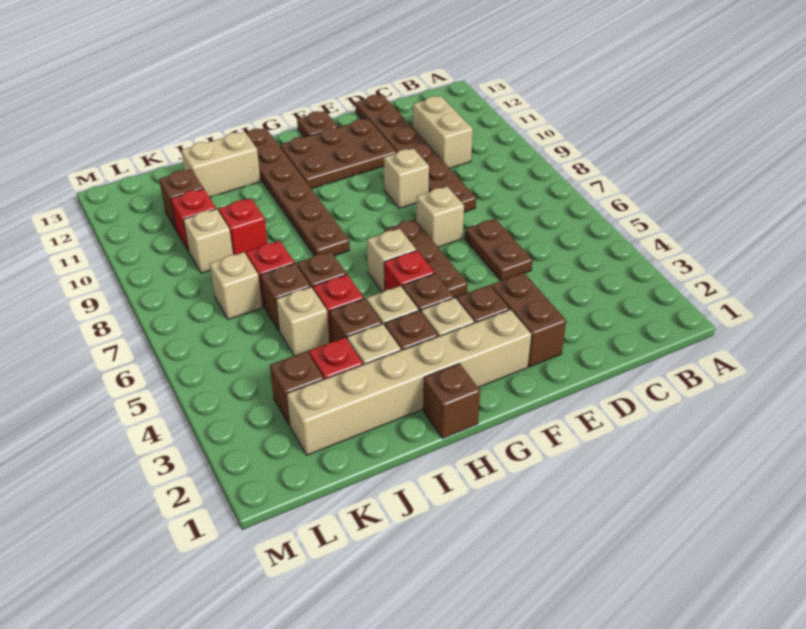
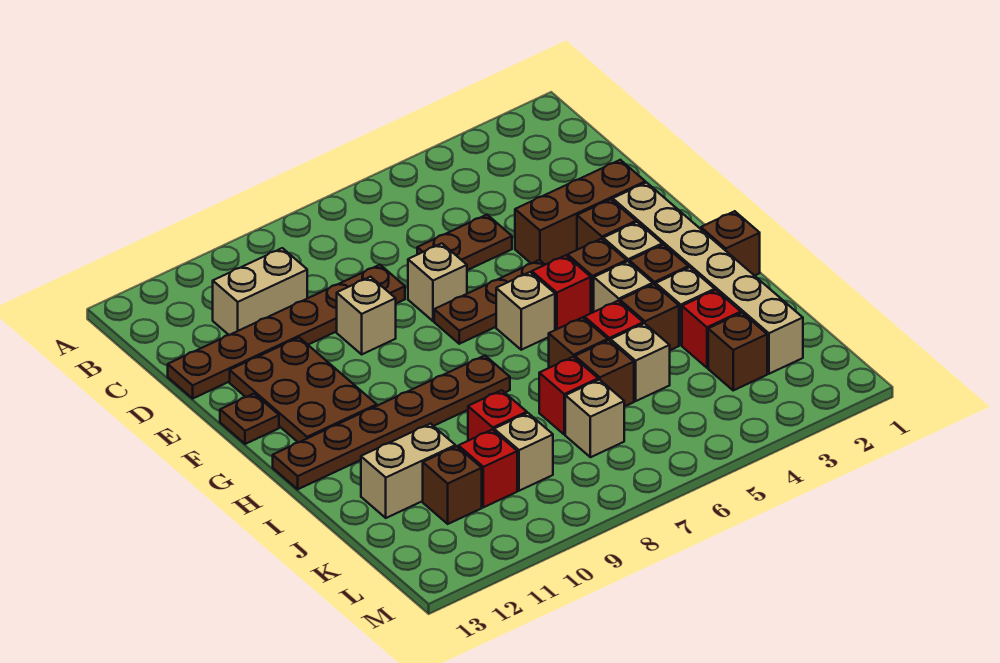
brown brick E2:E3 level 1 -> brown brick E2:E4 level 1
tan brick I12:J12 level 1 -> tan brick J11:J12 level 1

